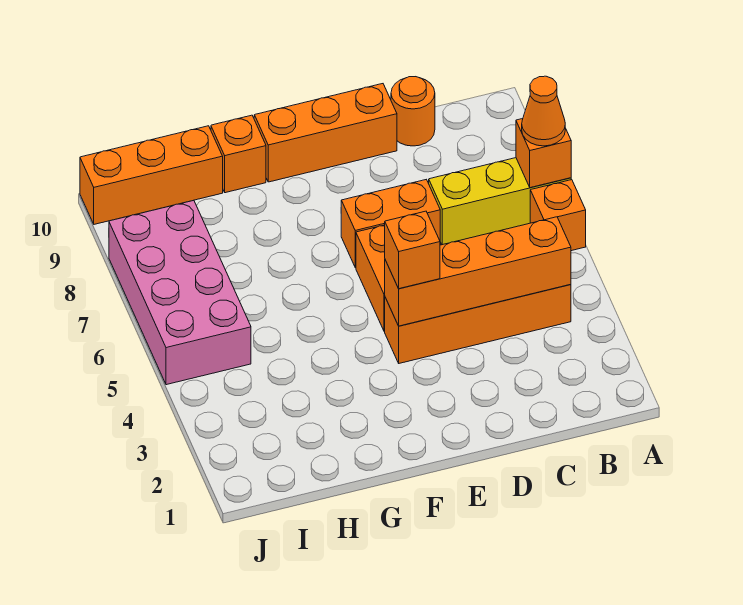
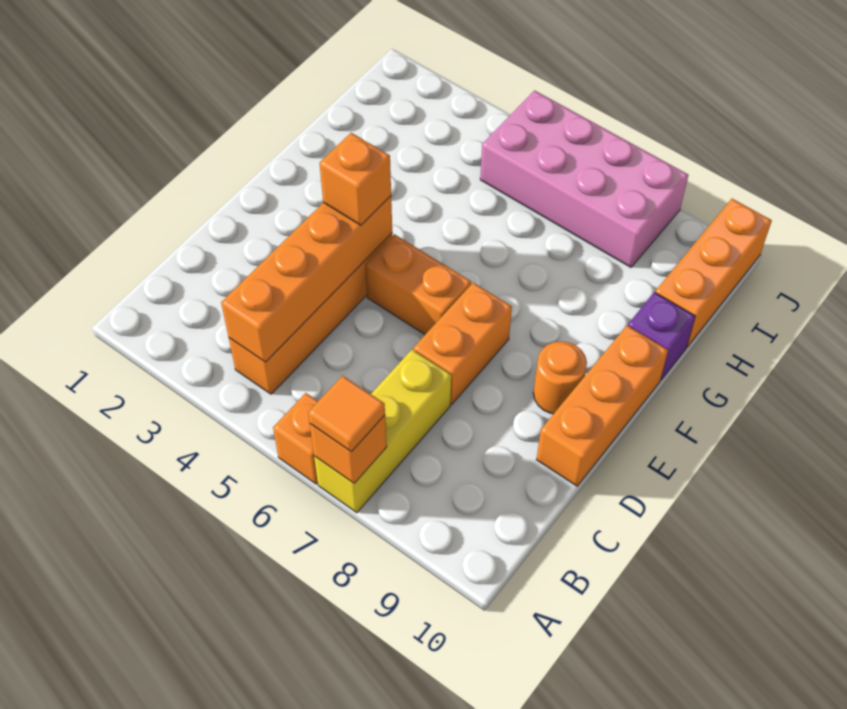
orange cone A7 level 3 -> orange tile A7 level 3
orange round brick C10 level 1 -> orange round brick E9 level 1
orange brick G10 level 1 -> purple brick G10 level 1

